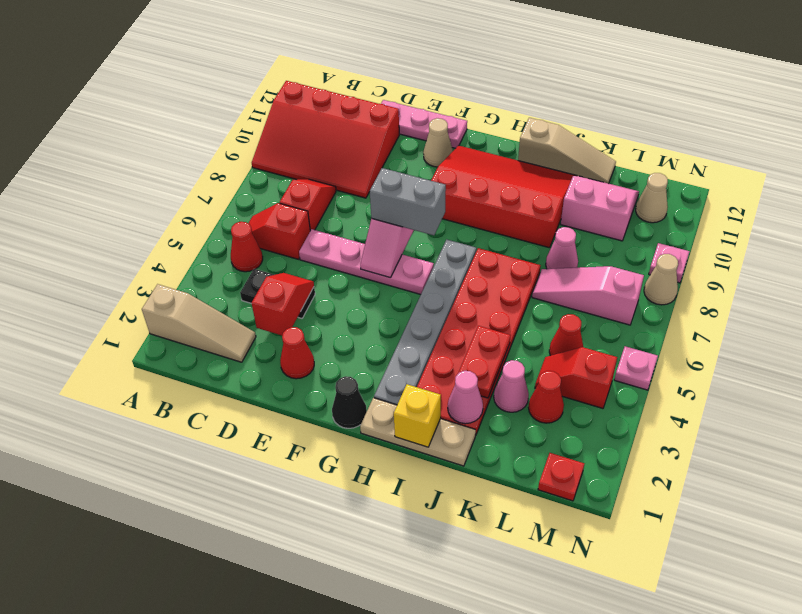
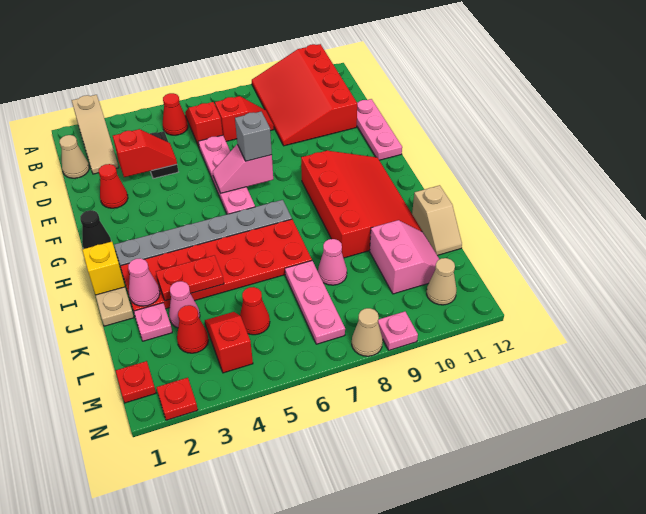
grey brick F7:G7 level 3 -> grey brick F7 level 3
tan cone F11 level 1 -> tan cone C1 level 1
tan slope I12:K12 level 1 top I -> tan slope J12:K12 level 1 top J
pink slope K7:M7 level 1 top M -> pink plate K7:M7 level 1
none -> red plate N2 level 1
pink plate N5 level 1 -> pink plate K2 level 1

